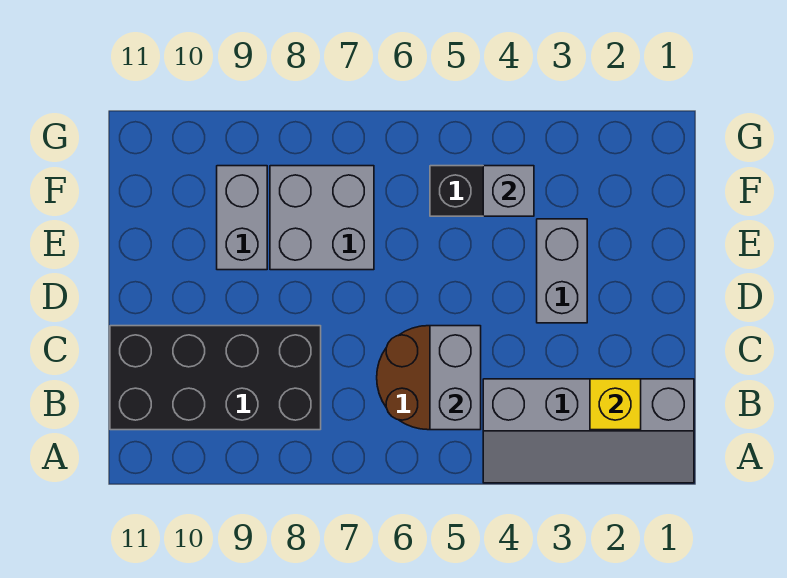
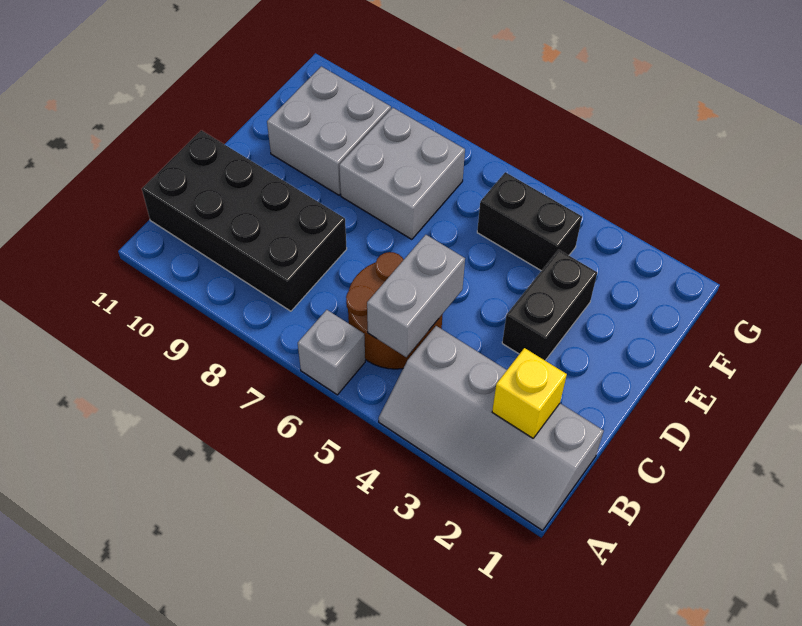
grey brick D3:E3 level 1 -> black brick D3:E3 level 1
grey brick E9:F9 level 1 -> grey brick E9:F10 level 1
grey brick F4 level 2 -> grey brick A6 level 1

